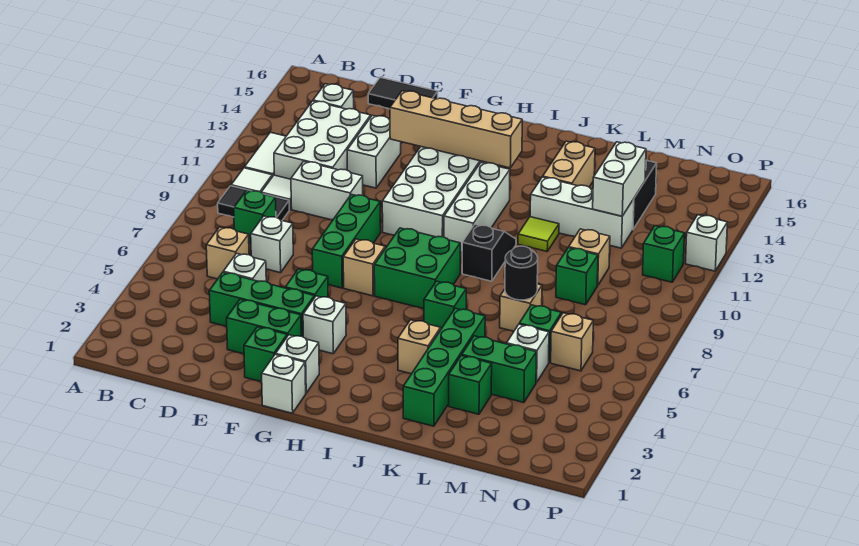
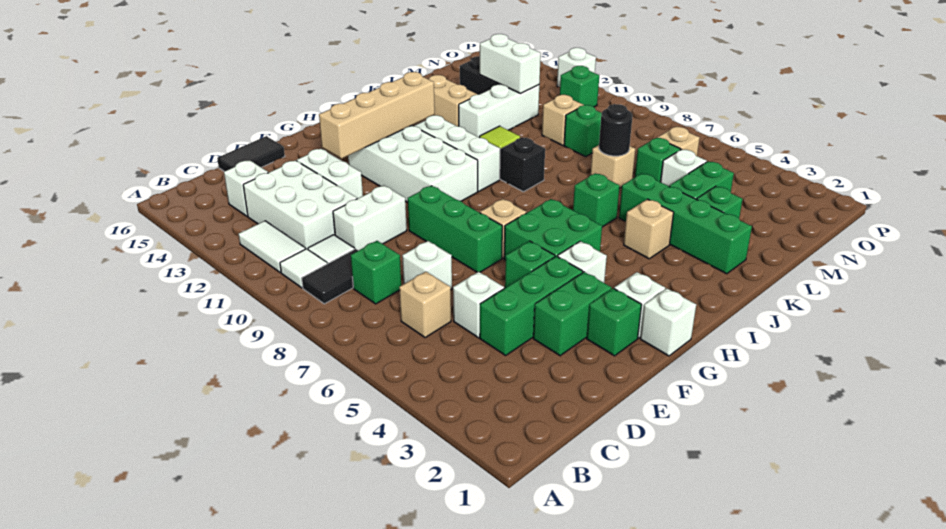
green brick H7:I8 level 1 -> green brick G5:H6 level 1

